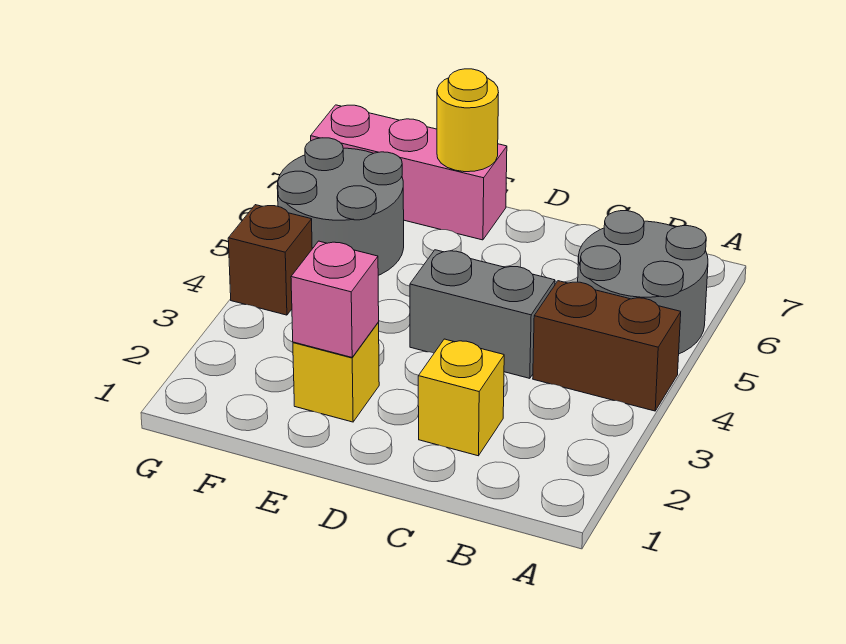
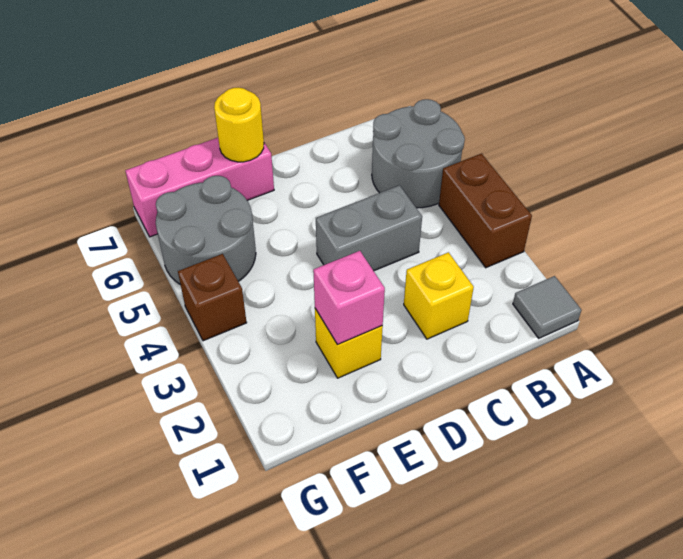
none -> grey tile A1 level 1
brown brick A4:B4 level 1 -> brown brick A3:A4 level 1

